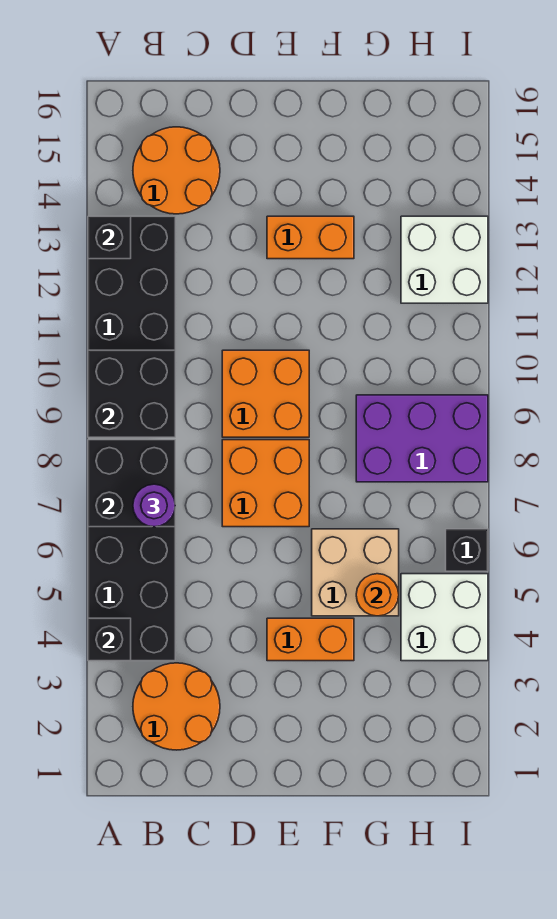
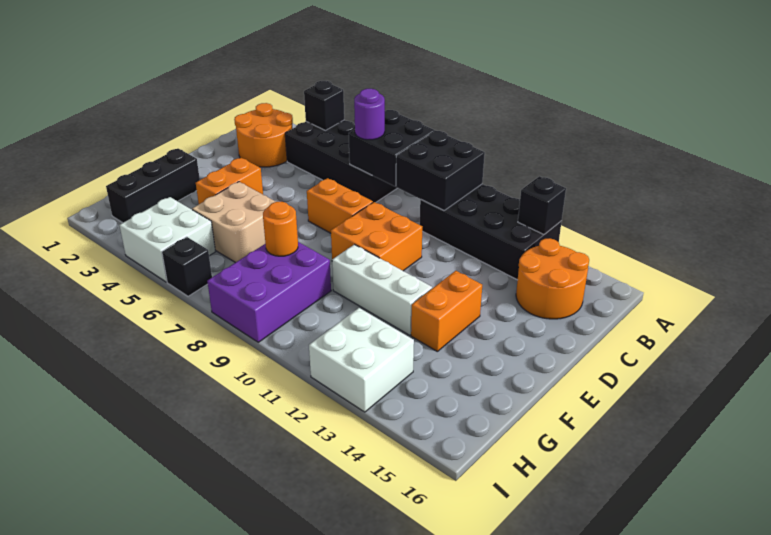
orange brick D7:E8 level 1 -> orange brick D7:D8 level 1
none -> black brick F2:H2 level 1
none -> white brick F10:F12 level 1
orange round brick G5 level 2 -> orange round brick G8 level 2

